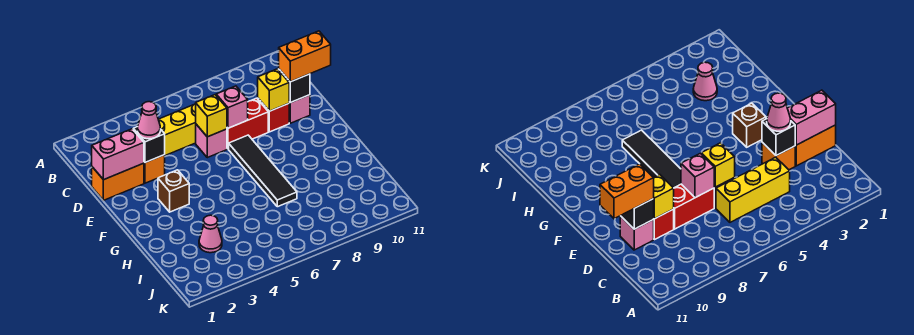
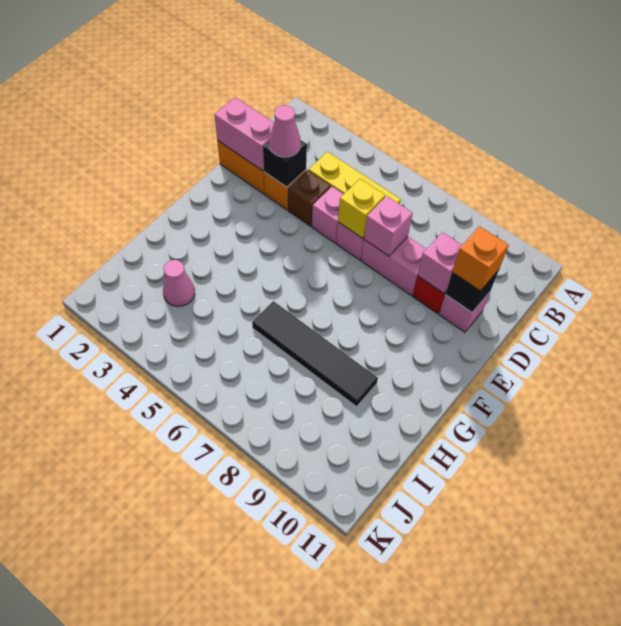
none -> pink brick D5 level 1
red brick D7:D8 level 1 -> pink brick D7:D8 level 1
yellow brick D9 level 2 -> pink brick D9 level 2
orange brick D10:D11 level 3 -> orange brick D10 level 3
black tile E7:H7 level 1 -> black tile H6:H9 level 1
brown brick F3 level 1 -> brown brick D4 level 1

